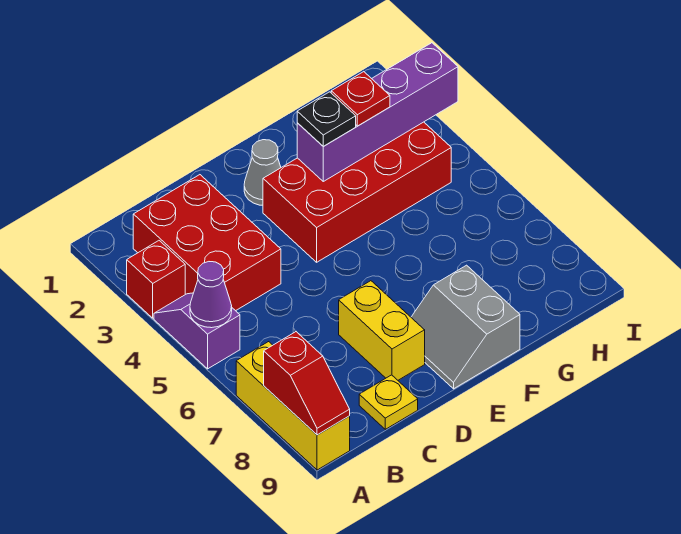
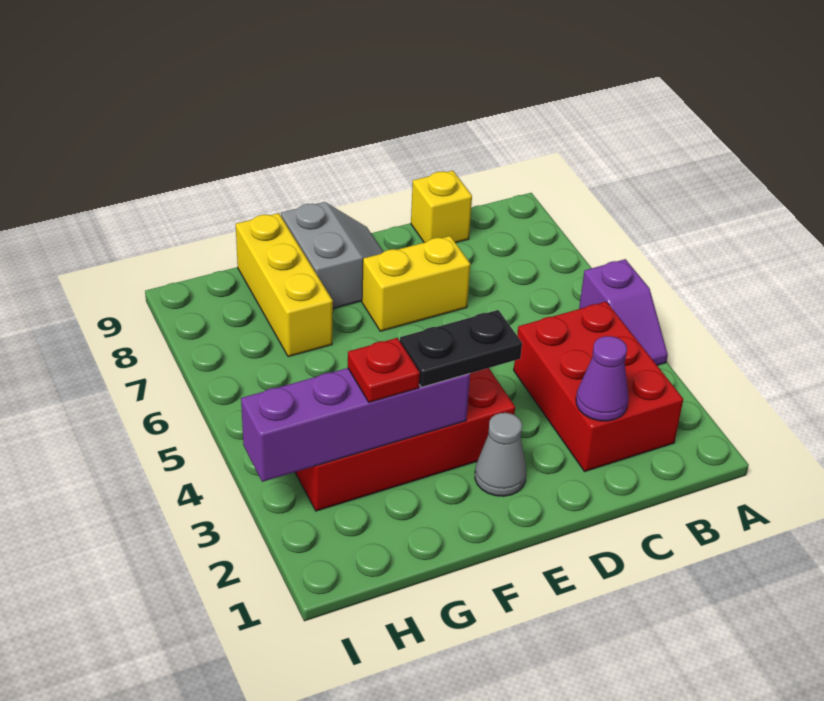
red brick A3 level 1 -> none
purple cone A5 level 2 -> purple cone C2 level 2
yellow brick A7:A9 level 1 -> yellow brick G7:G9 level 1
red slope A8:A9 level 2 top 8 -> none
yellow plate C9 level 1 -> yellow brick C9 level 1
yellow brick D7:D8 level 1 -> yellow brick D7:E7 level 1
black plate F3 level 3 -> black plate E3:F3 level 3

